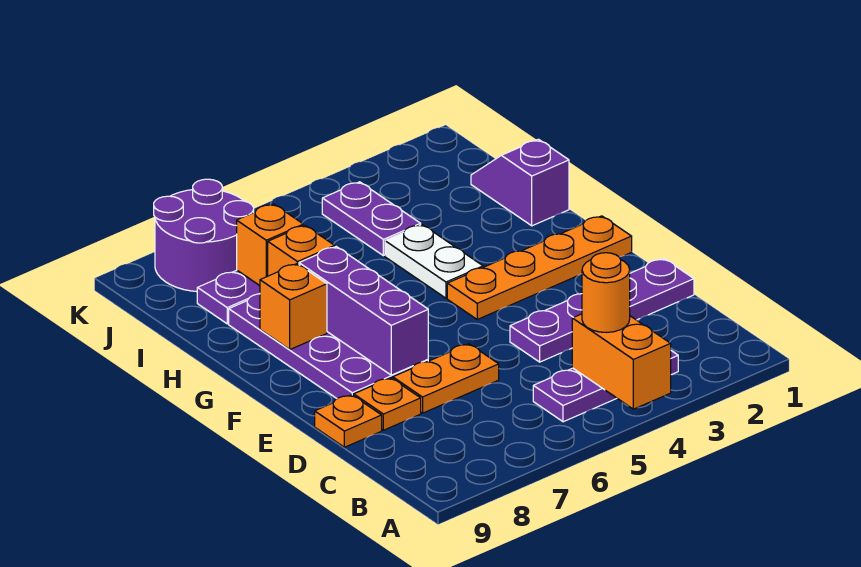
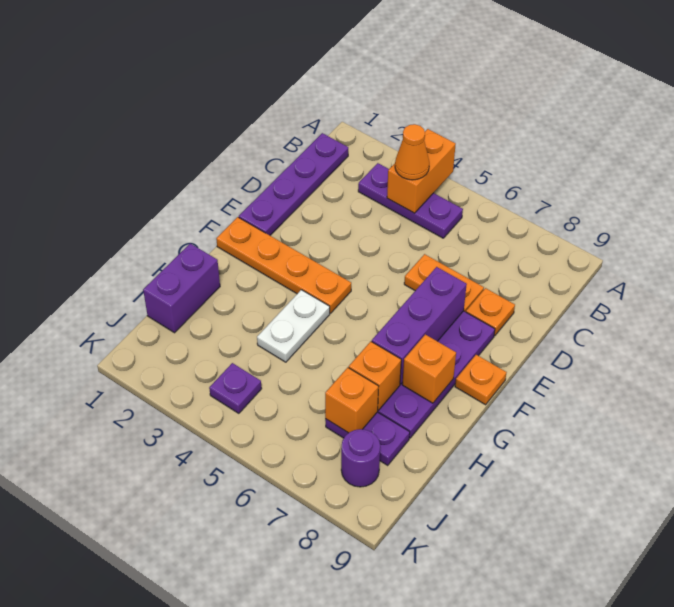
orange round brick B4 level 3 -> orange cone B4 level 3
purple plate D1:D4 level 1 -> purple plate B1:E1 level 1
orange plate D9 level 1 -> orange plate F9 level 1
purple slope H1:I1 level 1 top H -> purple brick H1:I1 level 1
purple plate I4:J4 level 1 -> purple plate J4 level 1
purple round brick J7:K8 level 1 -> purple round brick J8 level 1

